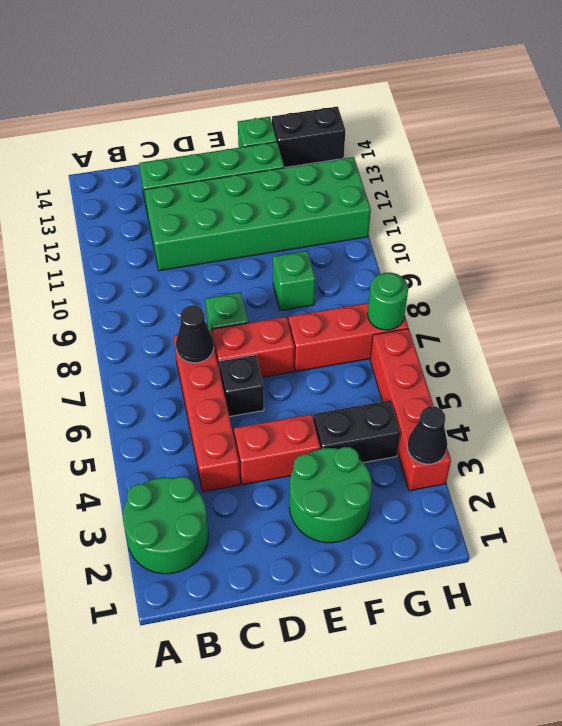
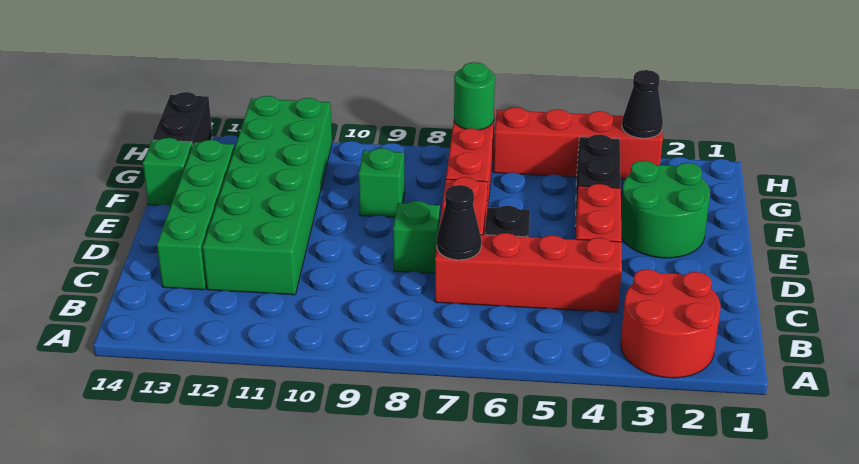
green round brick A2:B3 level 1 -> red round brick A2:B3 level 1

